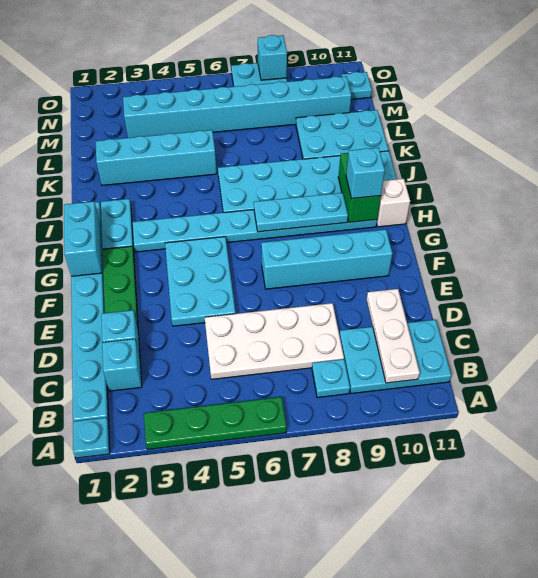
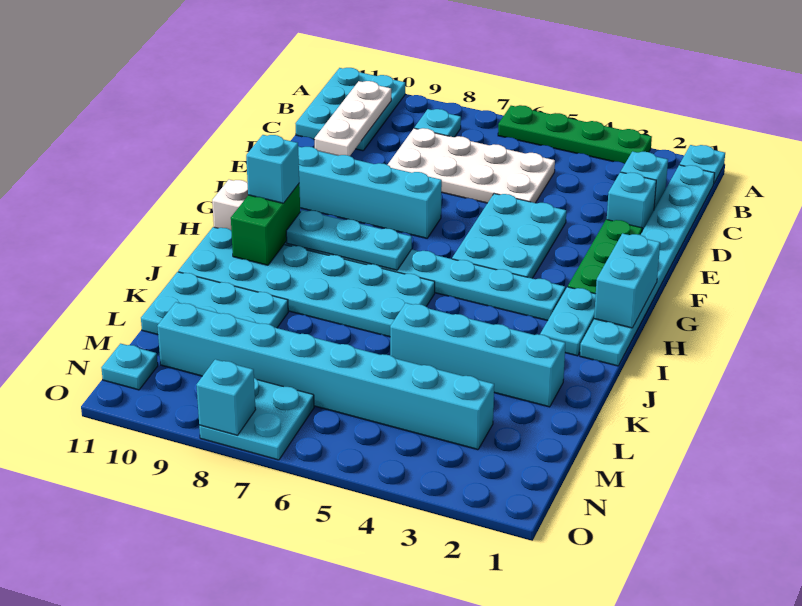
cyan plate B9:C11 level 1 -> cyan plate A10:C11 level 1

